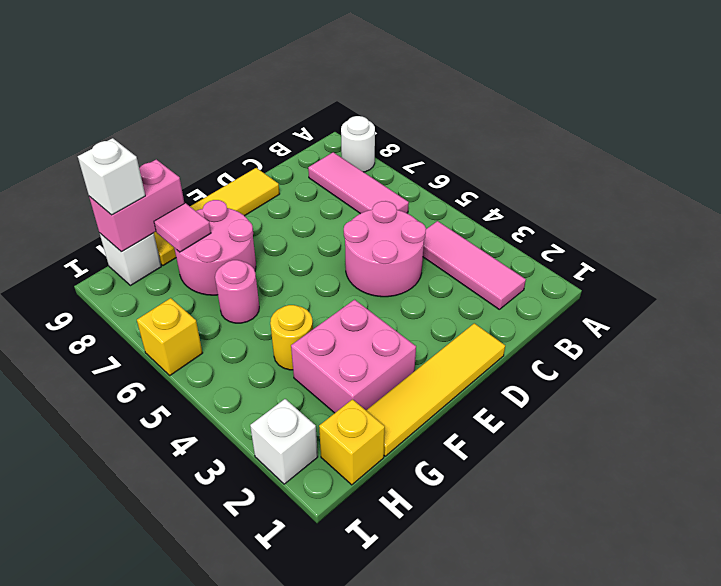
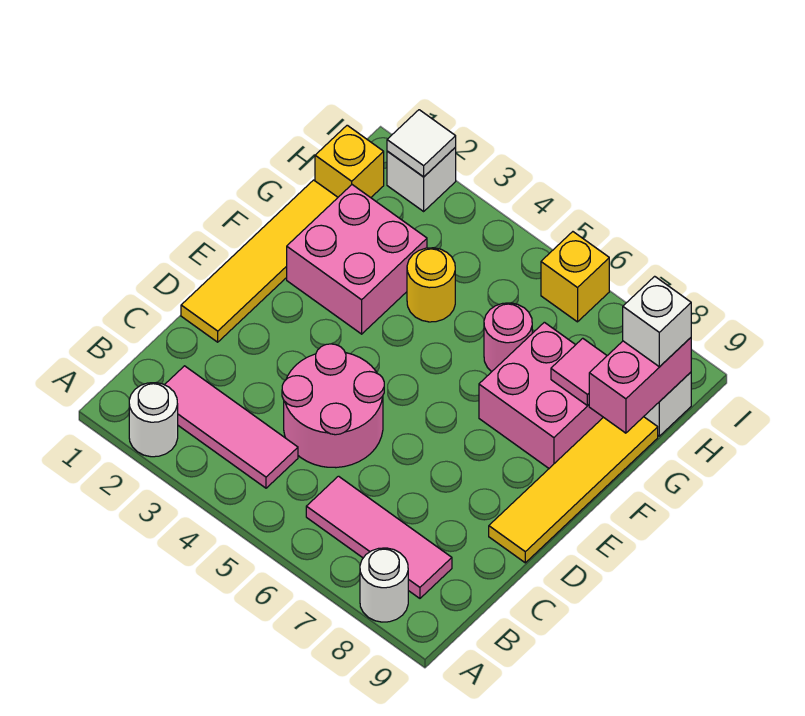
none -> white round brick A2 level 1
pink round brick F7:G8 level 1 -> pink brick F7:G8 level 1
none -> white tile I2 level 2

